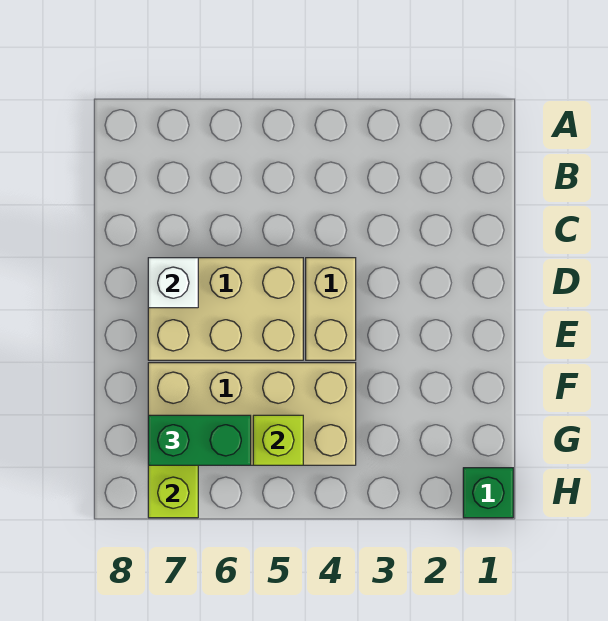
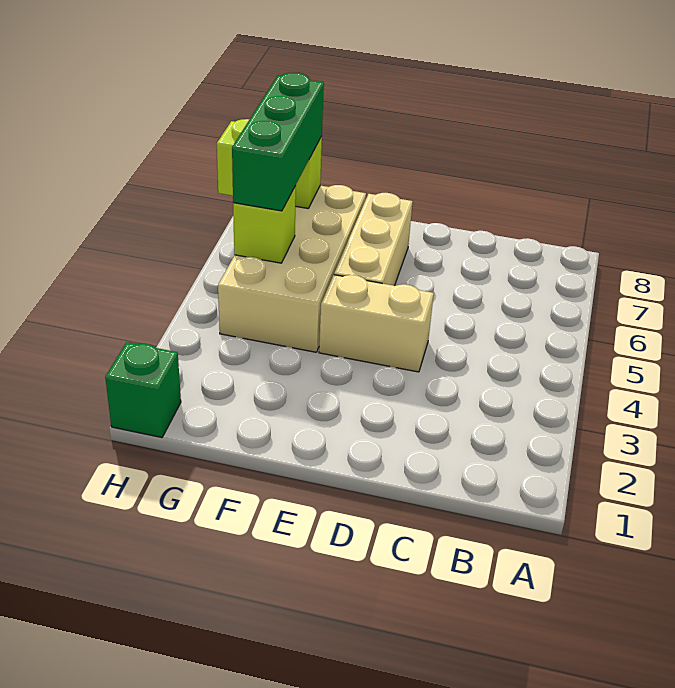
tan brick D5:E7 level 1 -> tan brick E5:E7 level 1
white brick D7 level 2 -> none
green brick G6:G7 level 3 -> green brick G5:G7 level 3

